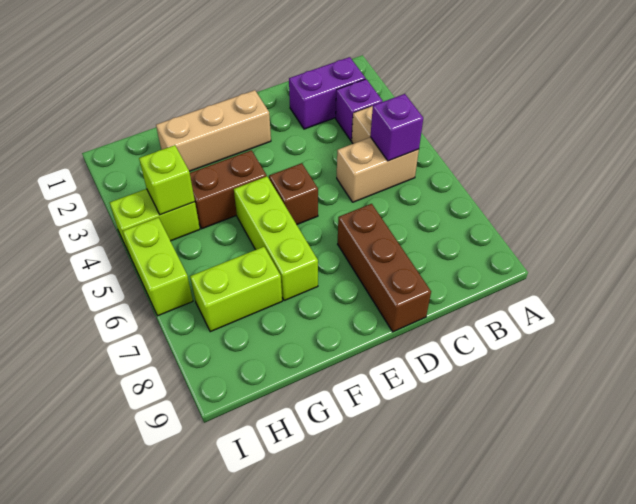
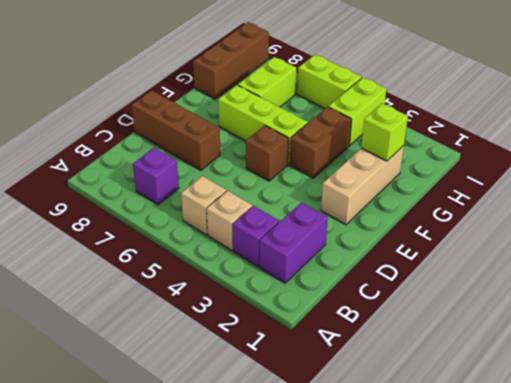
tan brick B5:C5 level 1 -> tan brick B5 level 1
purple brick B5 level 2 -> purple brick B7 level 1
none -> brown brick G9:I9 level 1
lime brick H4 level 2 -> lime brick G2 level 2

